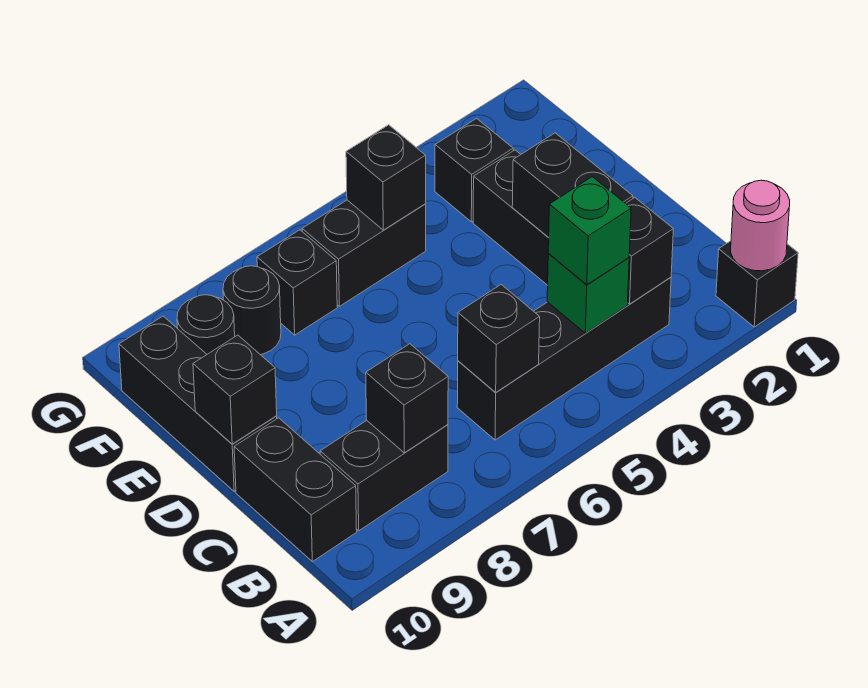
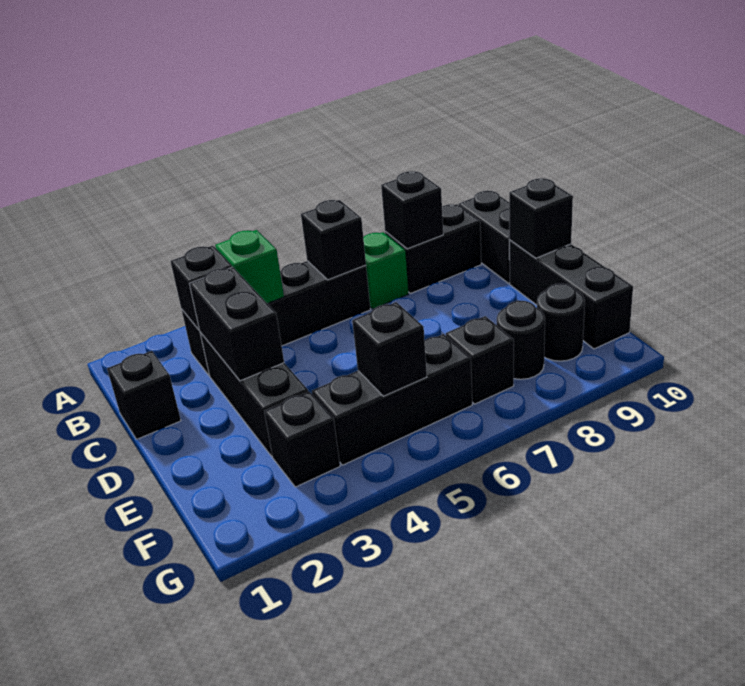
black brick A1 level 1 -> black brick C1 level 1
pink round brick A1 level 2 -> none
green brick B4 level 3 -> green brick B7 level 1
black brick F5:F6 level 1 -> black brick F4:F6 level 1

